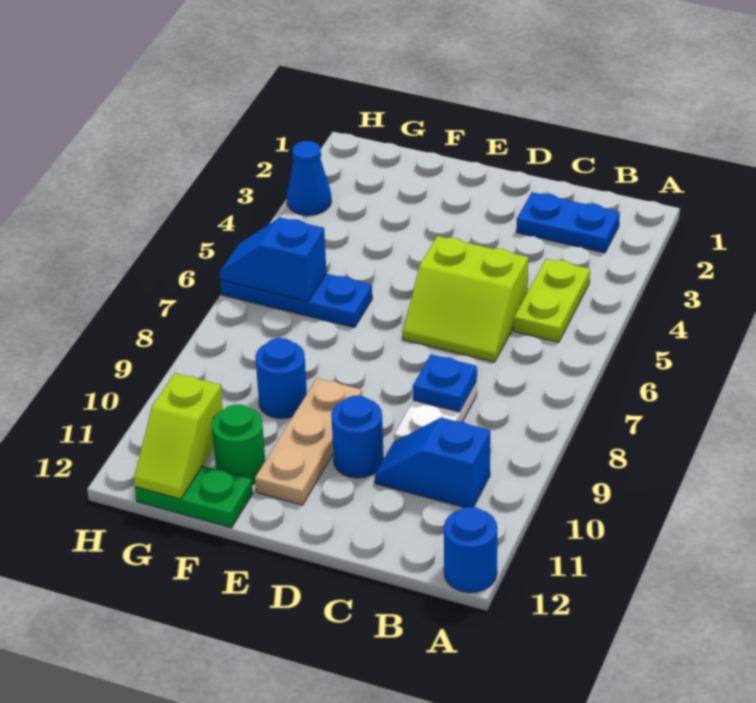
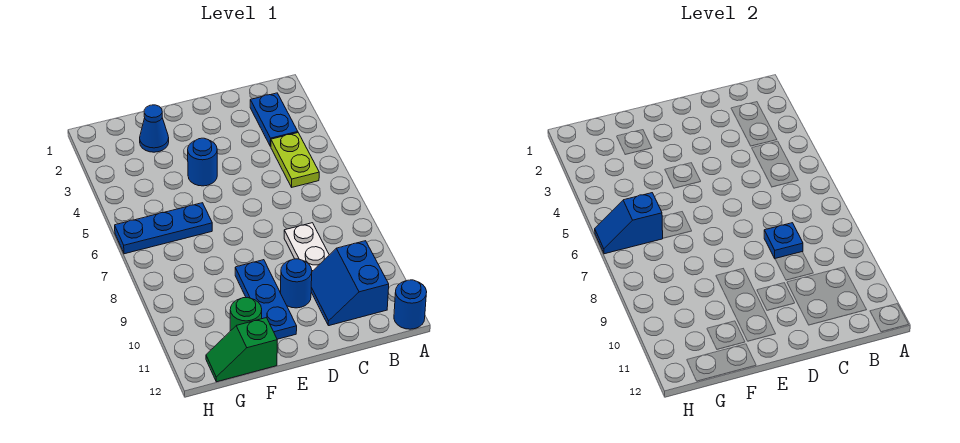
blue plate B2:C2 level 1 -> blue plate B2:B3 level 1
blue slope B10:C10 level 1 top B -> blue slope B10:C11 level 1 top B
lime slope C5:D6 level 1 top 5 -> none
tan plate E9:E11 level 1 -> blue plate E9:E11 level 1
blue round brick F9 level 1 -> blue round brick E4 level 1
green plate F12:G12 level 1 -> green slope F12:G12 level 1 top F
lime slope G11:G12 level 2 top 11 -> none
blue cone H3 level 1 -> blue cone F2 level 1

